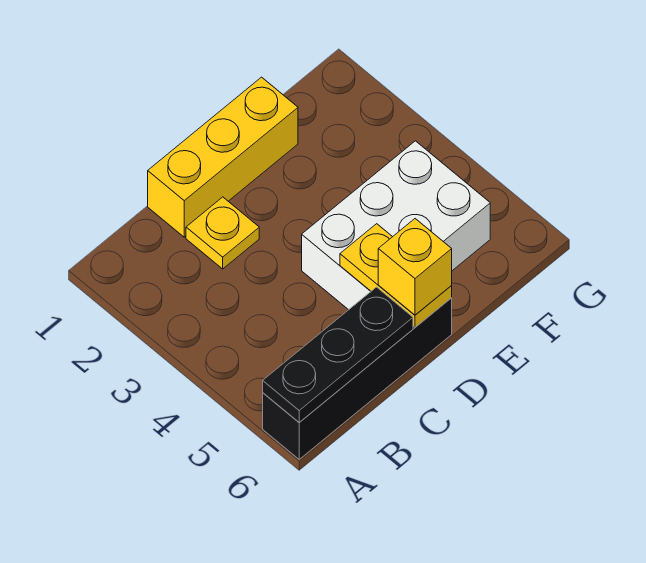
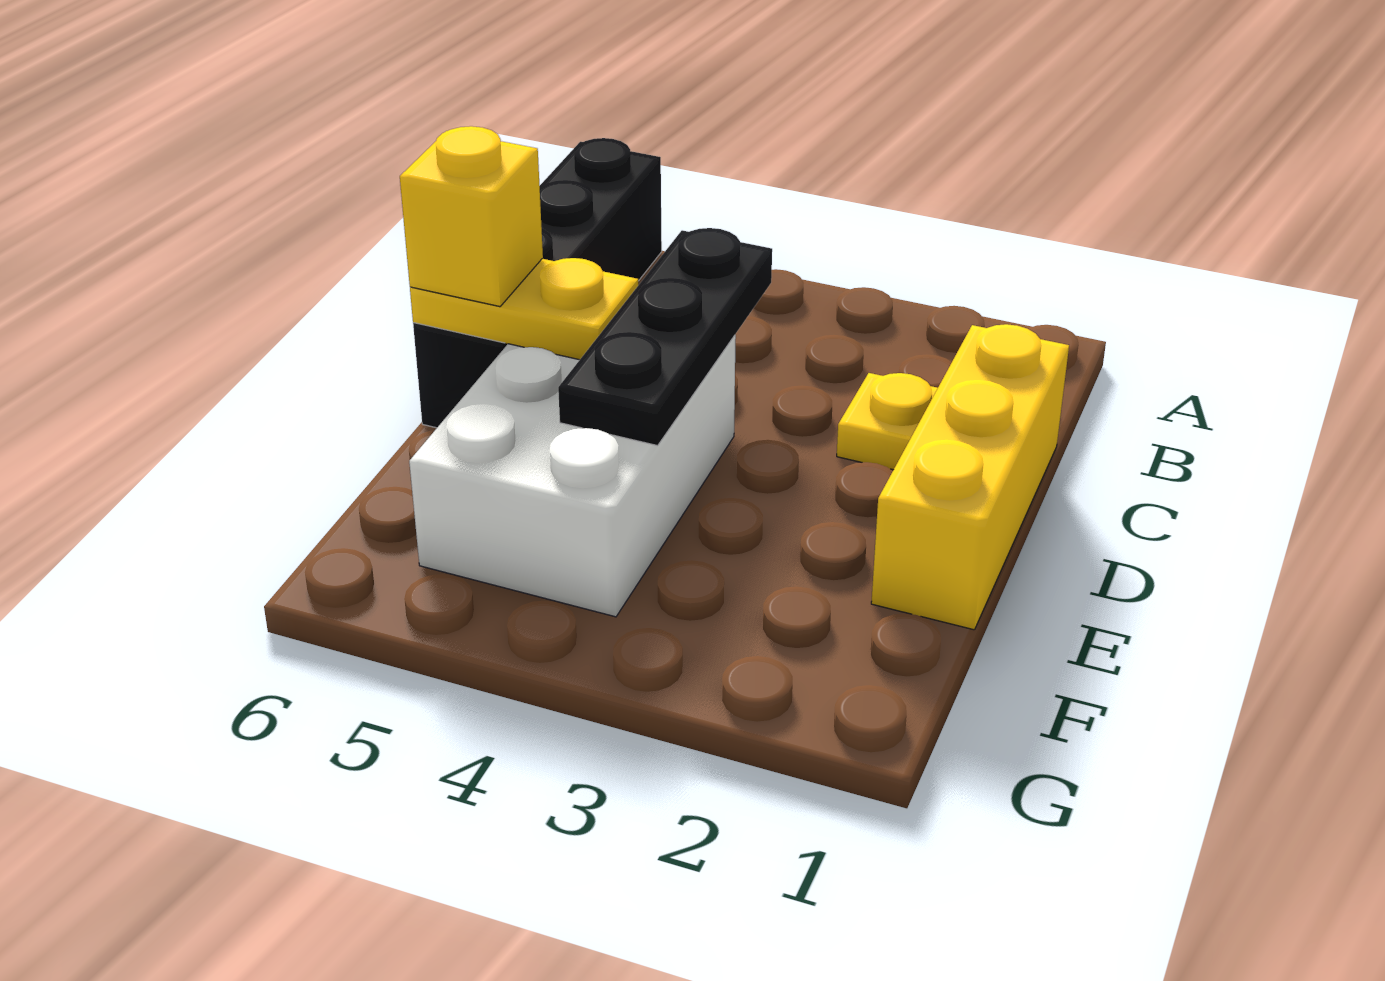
black plate A6:C6 level 2 -> black plate C4:E4 level 2

